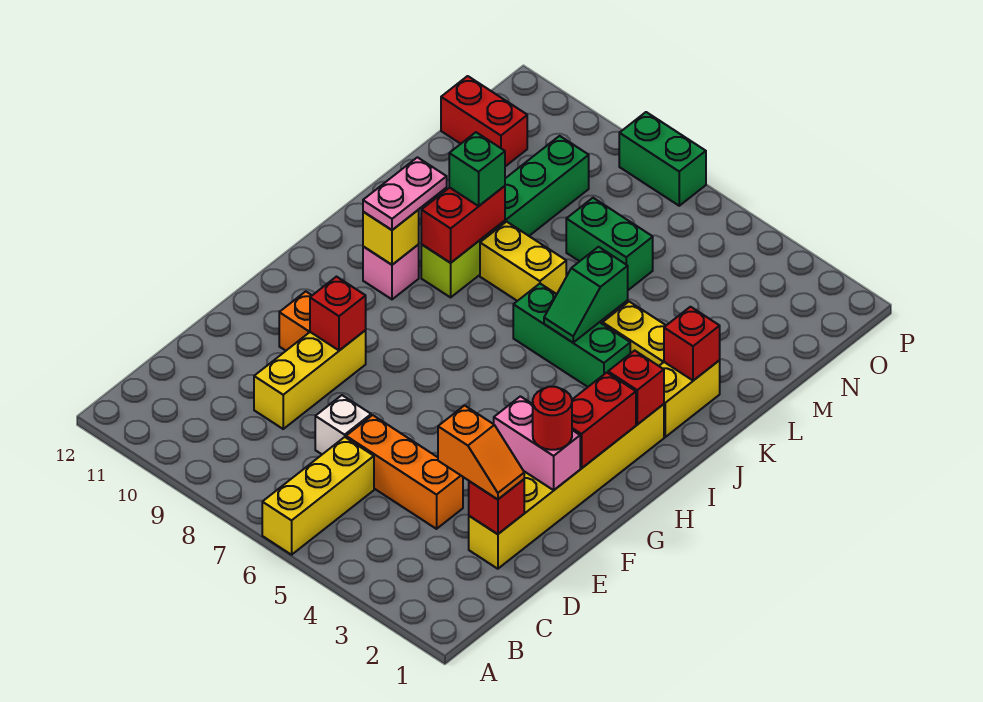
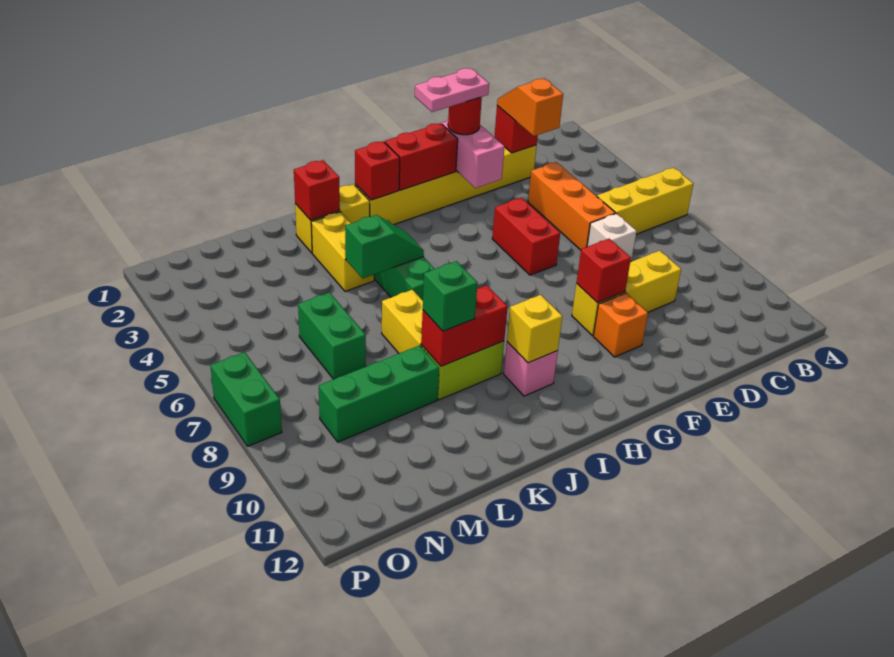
pink plate I10:J10 level 3 -> pink plate F2:G2 level 4
red brick N11:N12 level 1 -> red brick F5:F6 level 1

